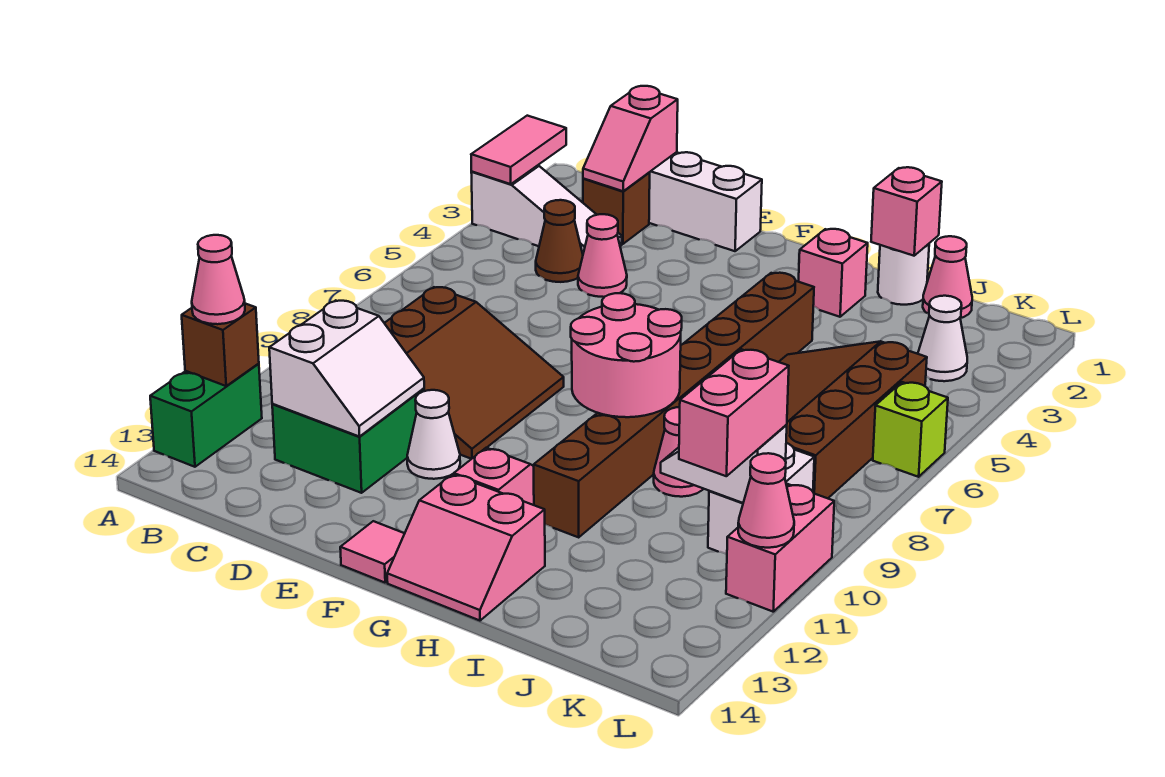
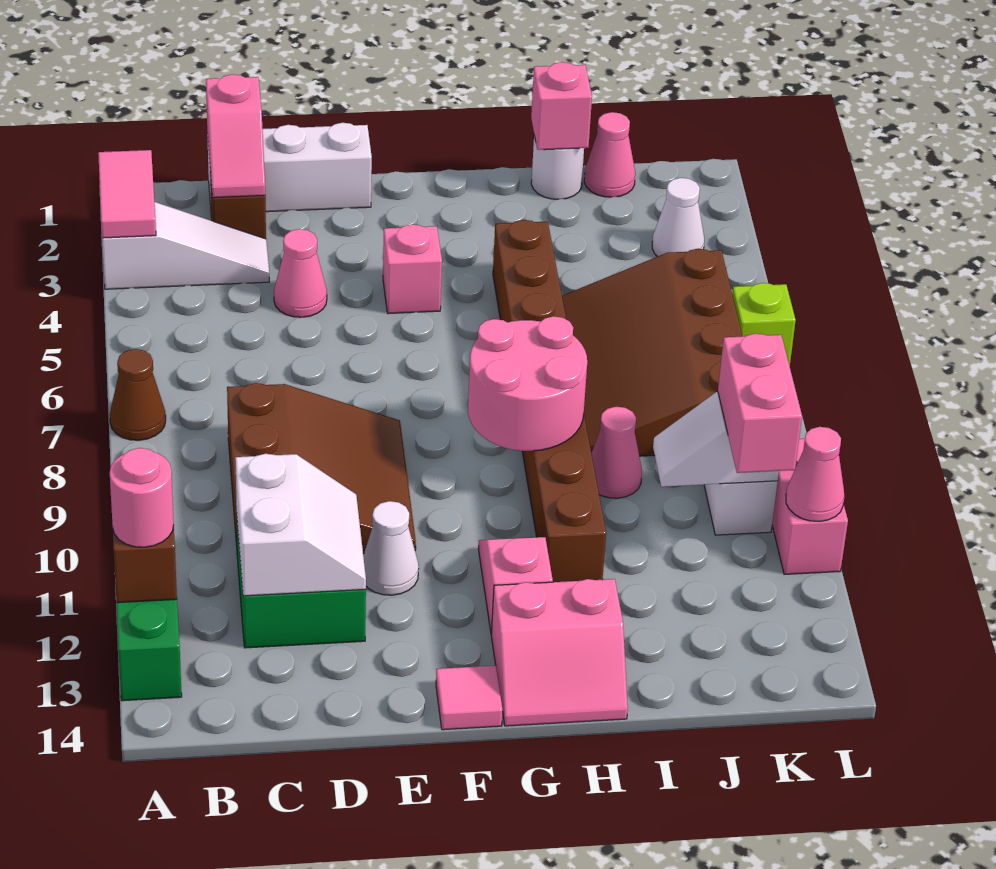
pink cone A12 level 3 -> pink round brick A12 level 3
brown cone C4 level 1 -> brown cone A7 level 1
pink brick H2 level 1 -> pink brick F4 level 1

